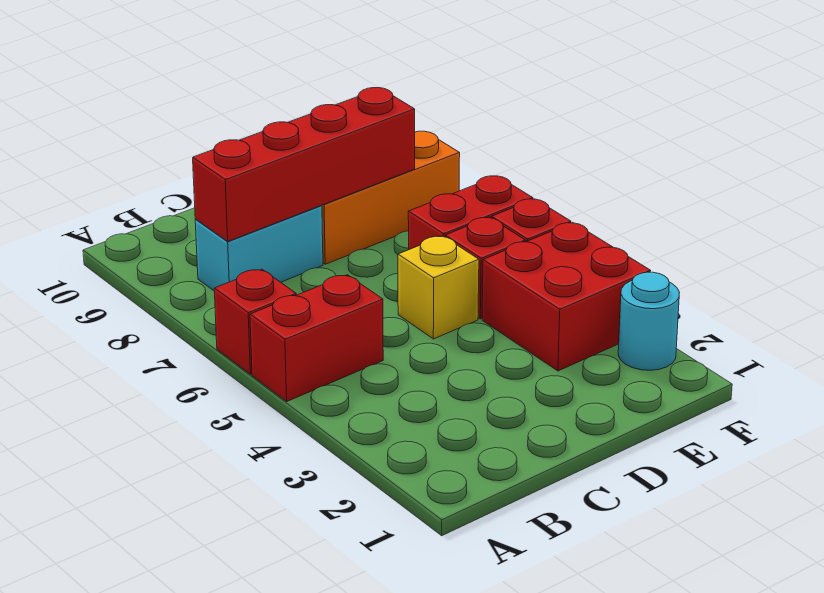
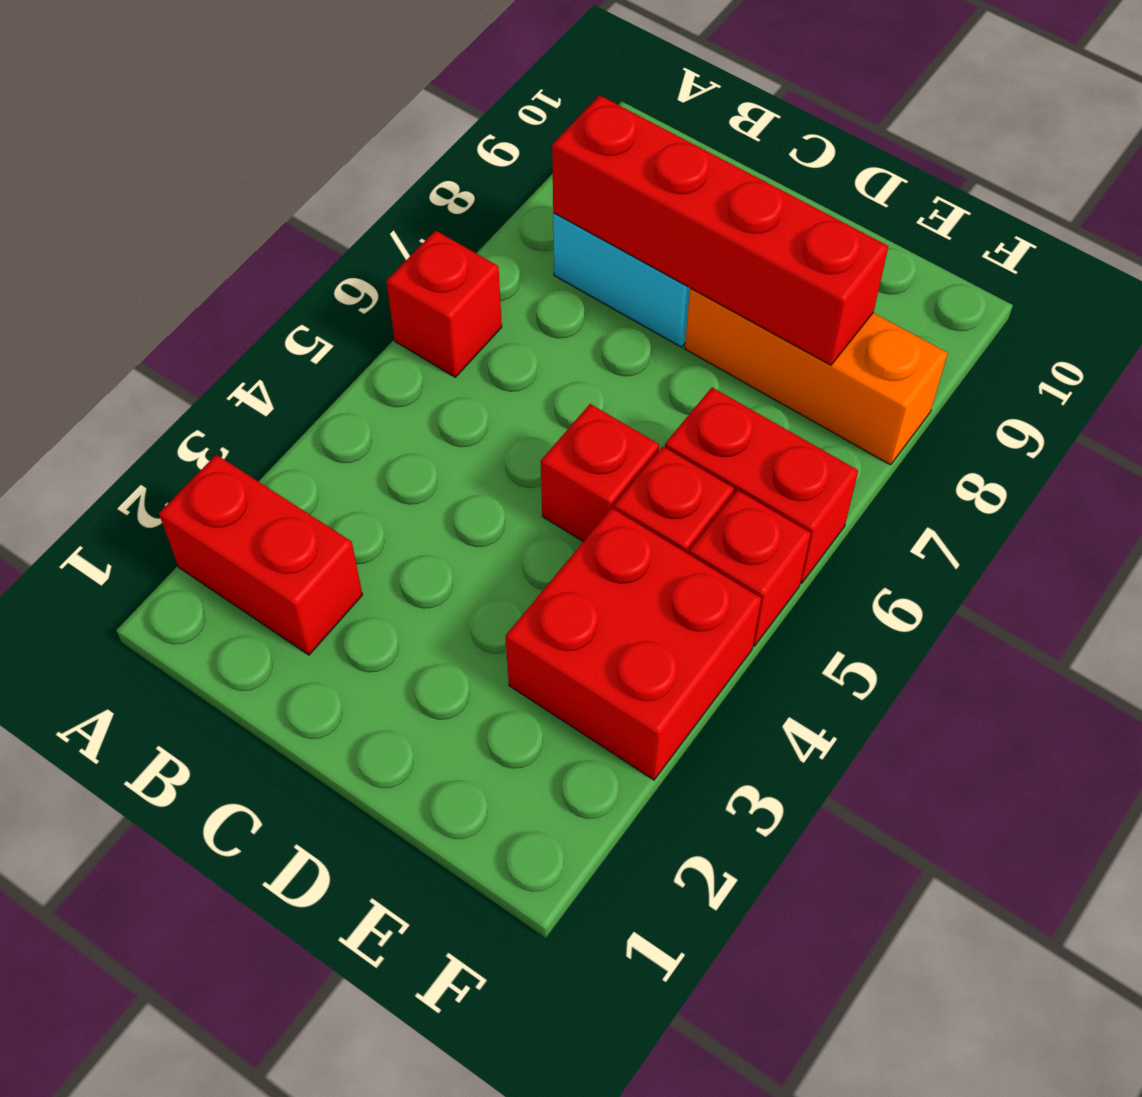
red brick A5:B5 level 1 -> red brick A2:B2 level 1
yellow brick D5 level 1 -> red brick D5 level 1
cyan round brick F2 level 1 -> none

